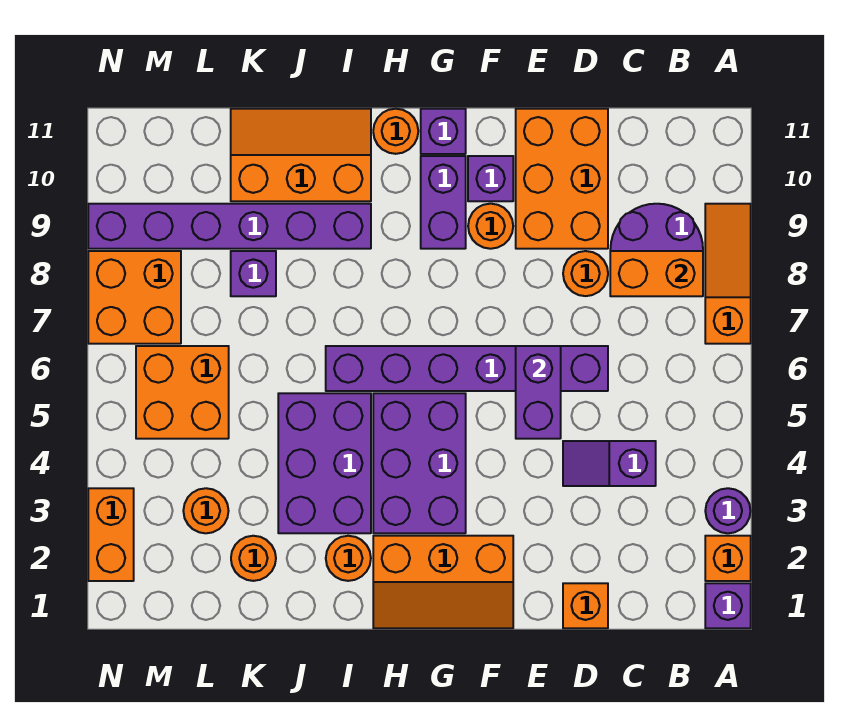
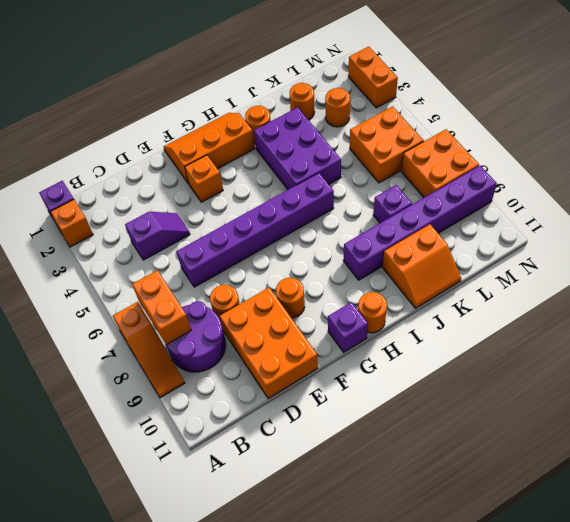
purple round brick A3 level 1 -> none
orange brick B8:C8 level 2 -> orange brick B7:B8 level 2
orange brick D1 level 1 -> orange brick F3 level 1
purple brick E5:E6 level 2 -> none
purple brick F10 level 1 -> none
purple brick G3:H5 level 1 -> none
purple brick G9:G10 level 1 -> none
orange slope I10:K11 level 1 top 10 -> orange slope J10:K11 level 1 top 10

